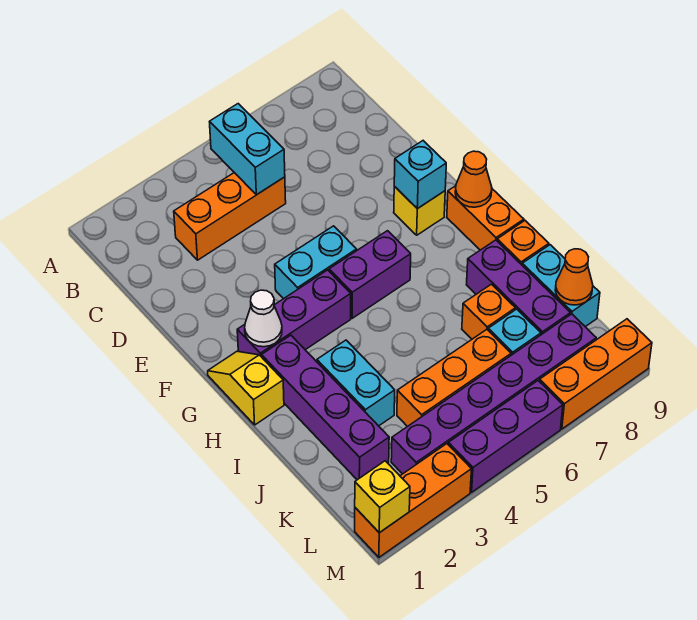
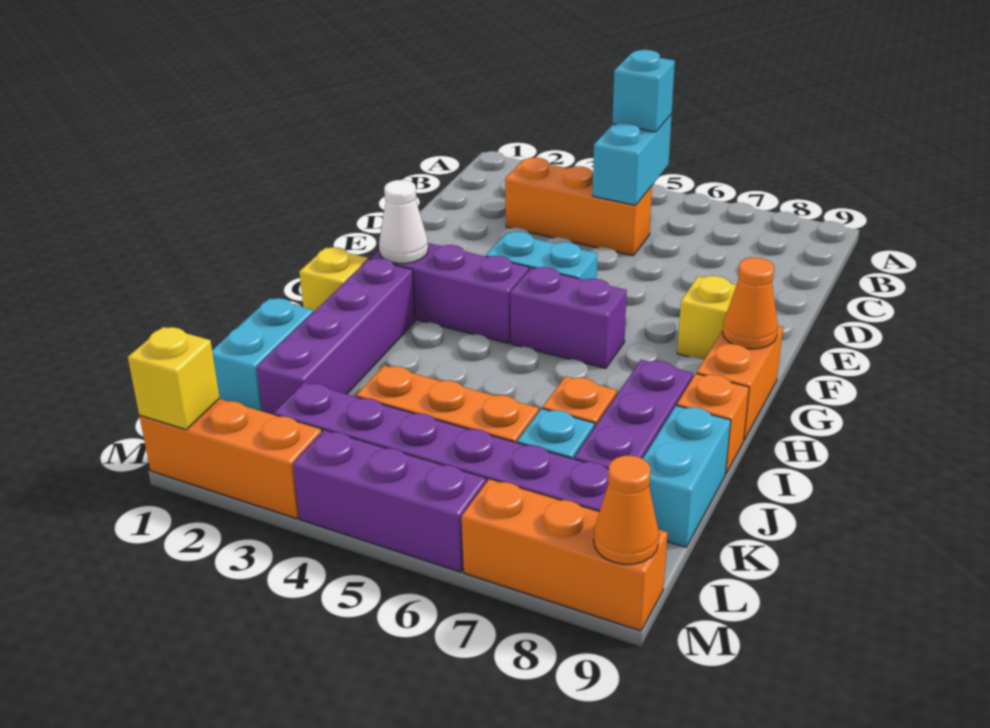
cyan brick F8 level 2 -> cyan brick B5 level 3
cyan brick I3:J3 level 1 -> cyan brick J1:K1 level 1
orange cone K9 level 2 -> orange cone M9 level 2

